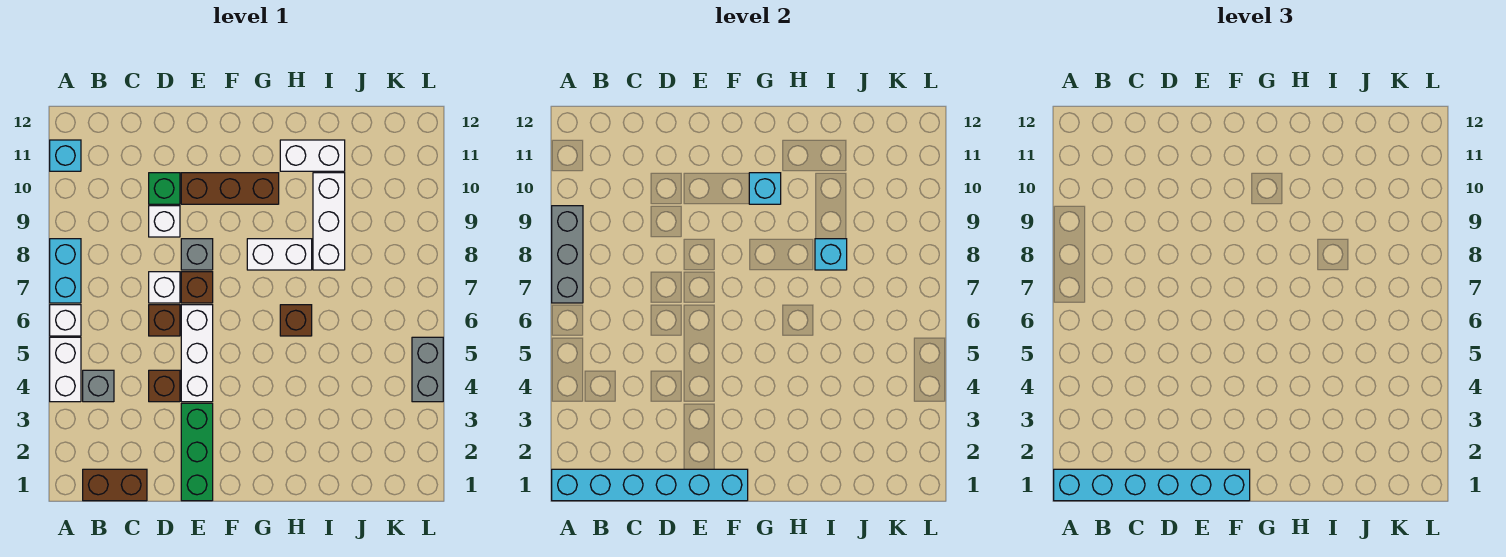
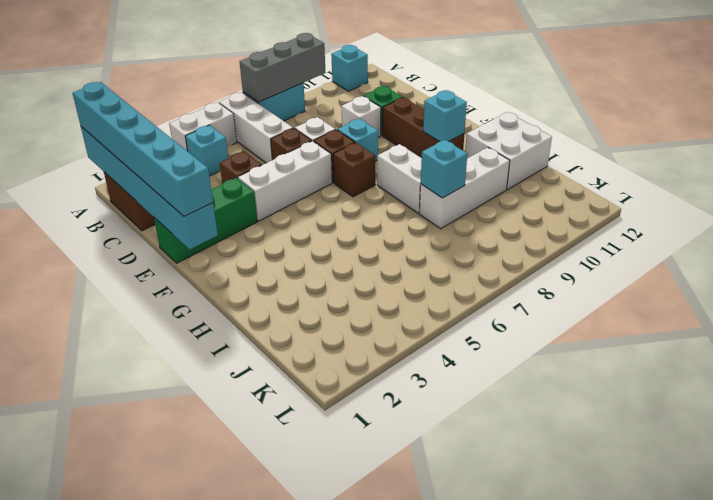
white brick A6 level 1 -> white brick A6:C6 level 1
grey brick B4 level 1 -> cyan brick B4 level 1
grey brick E8 level 1 -> cyan brick E8 level 1
brown brick H6 level 1 -> brown brick F7 level 1
white brick H11:I11 level 1 -> white brick H11:I12 level 1
grey brick L4:L5 level 1 -> none

